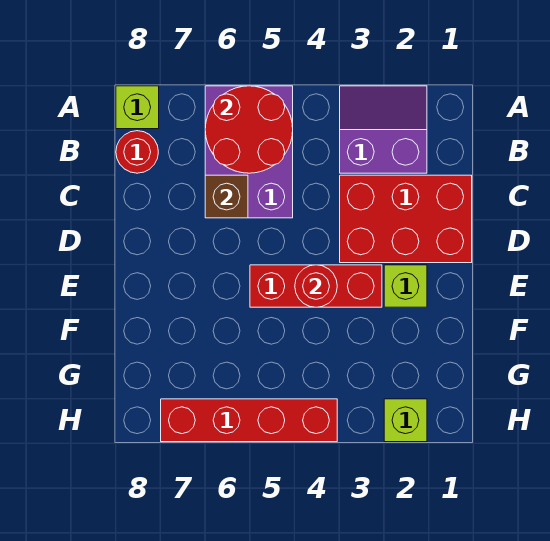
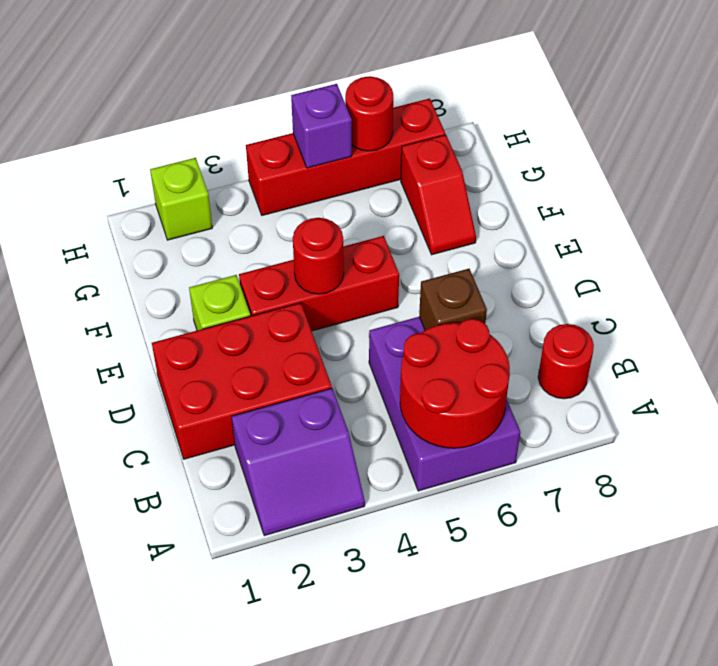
lime brick A8 level 1 -> none
none -> red slope F7:G7 level 1 top G
none -> purple brick H5 level 2
none -> red round brick H6 level 2

